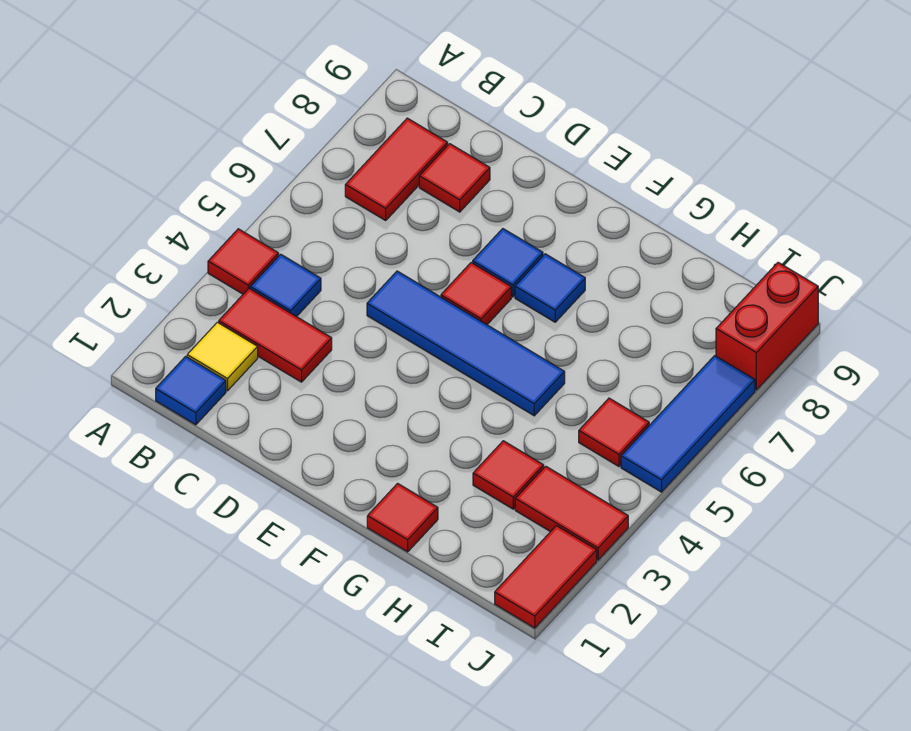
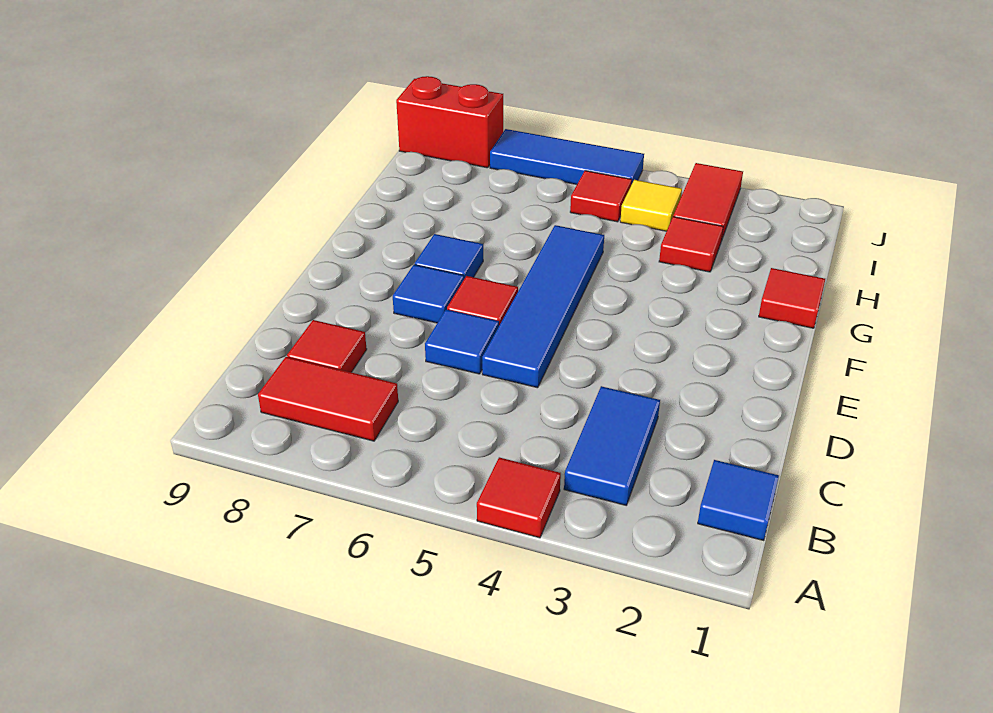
yellow tile B2 level 1 -> yellow tile I4 level 1
red tile B3:C3 level 1 -> blue tile B3:C3 level 1
blue tile B4 level 1 -> blue tile D6 level 1
red tile J1:J2 level 1 -> none

